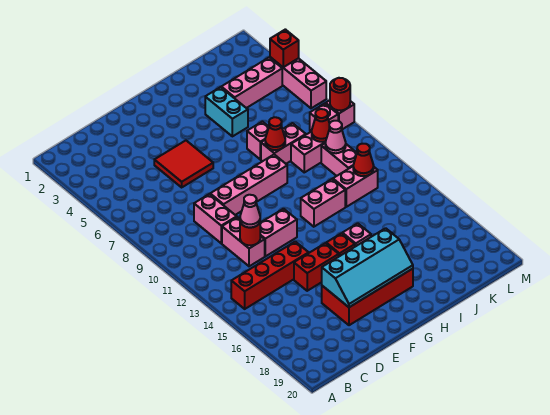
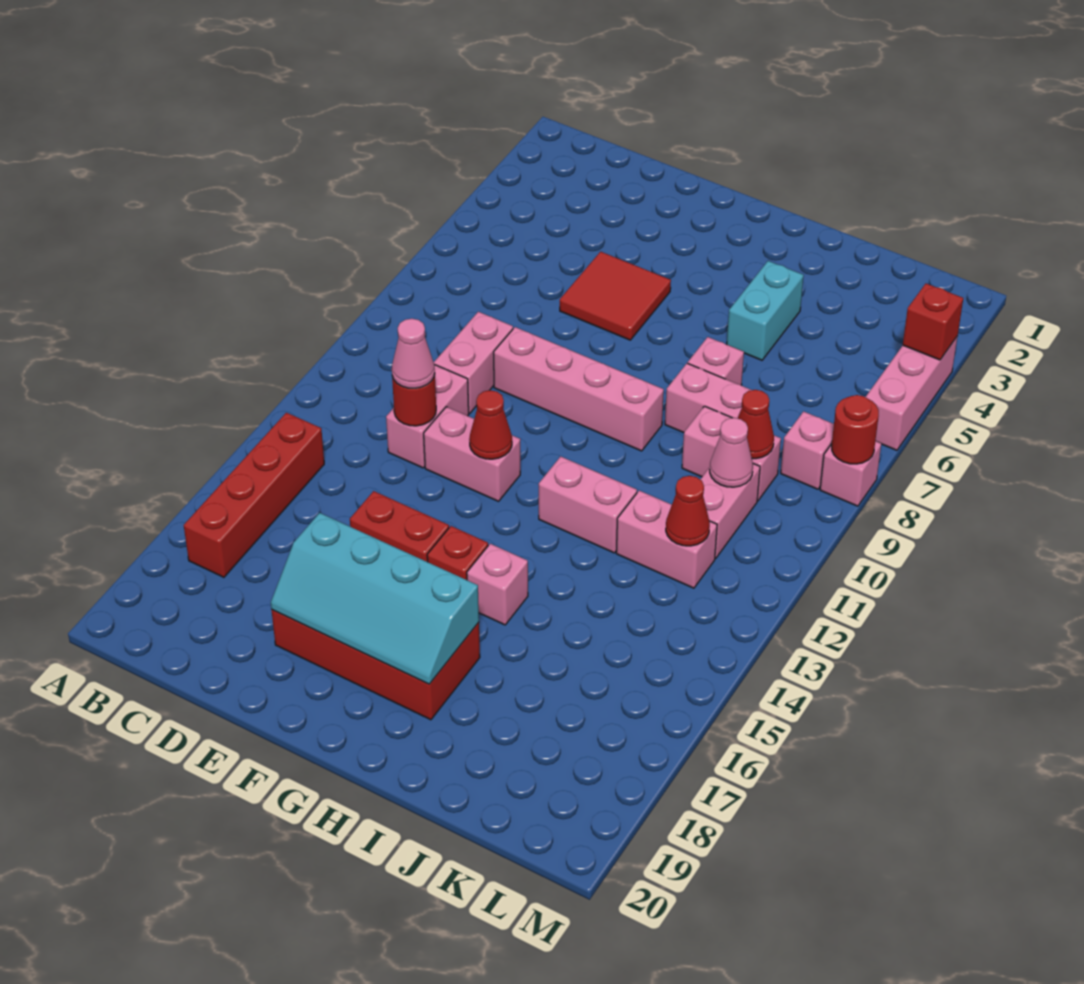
red brick B14:E14 level 1 -> red brick B14:B17 level 1
red cone I8 level 2 -> red cone F12 level 2
pink brick J4:L4 level 1 -> none

